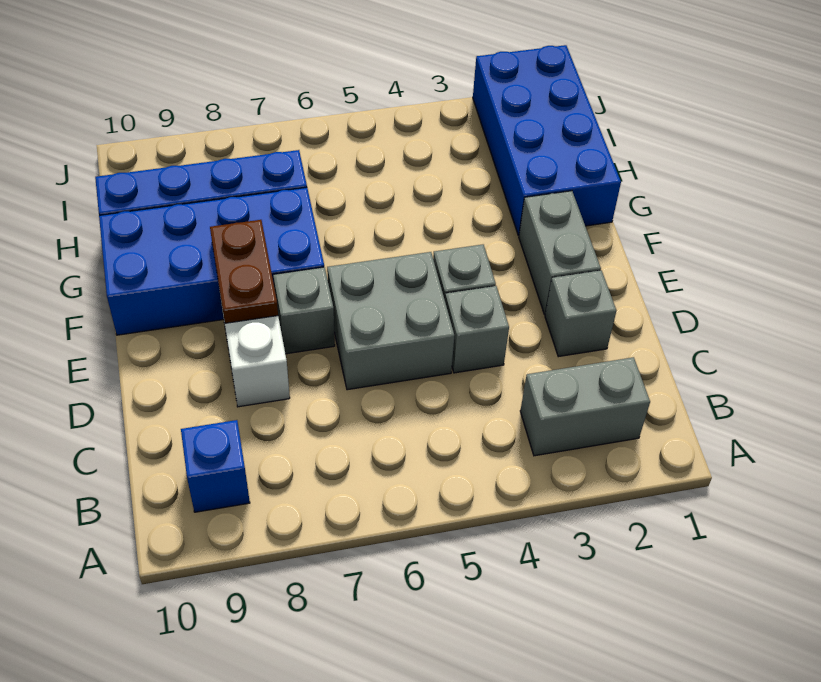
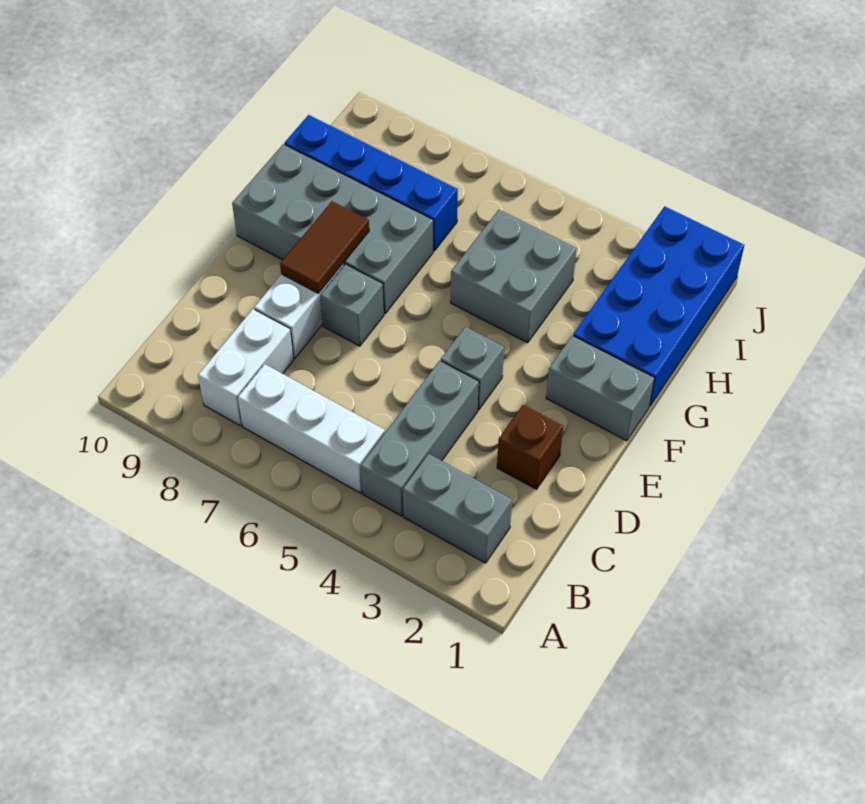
none -> white brick B5:B7 level 1
none -> white brick B8:C8 level 1
blue brick B9 level 1 -> none
grey brick D2 level 1 -> brown brick D2 level 1
grey brick D4 level 1 -> grey brick B4:D4 level 1
grey brick D5:E6 level 1 -> grey brick G4:H5 level 1
grey brick E2:F2 level 1 -> grey brick F1:F2 level 1
brown plate E8:F8 level 2 -> brown tile E8:F8 level 2
blue brick F7:G10 level 1 -> grey brick F7:G10 level 1

